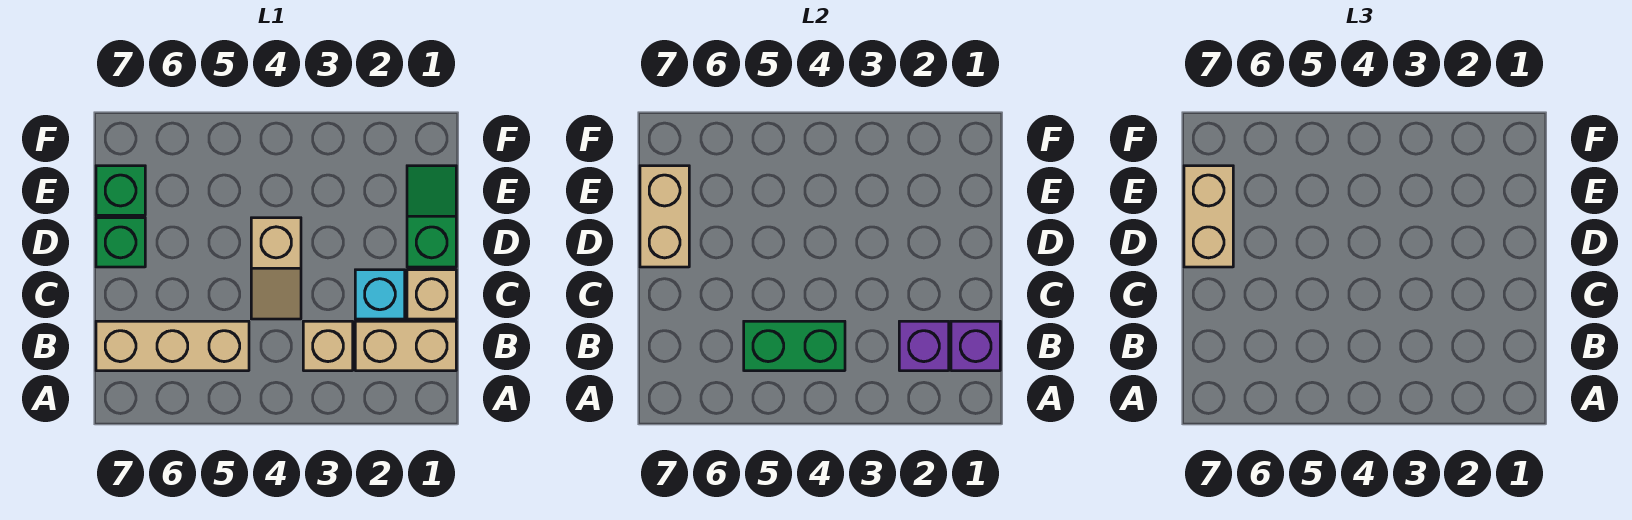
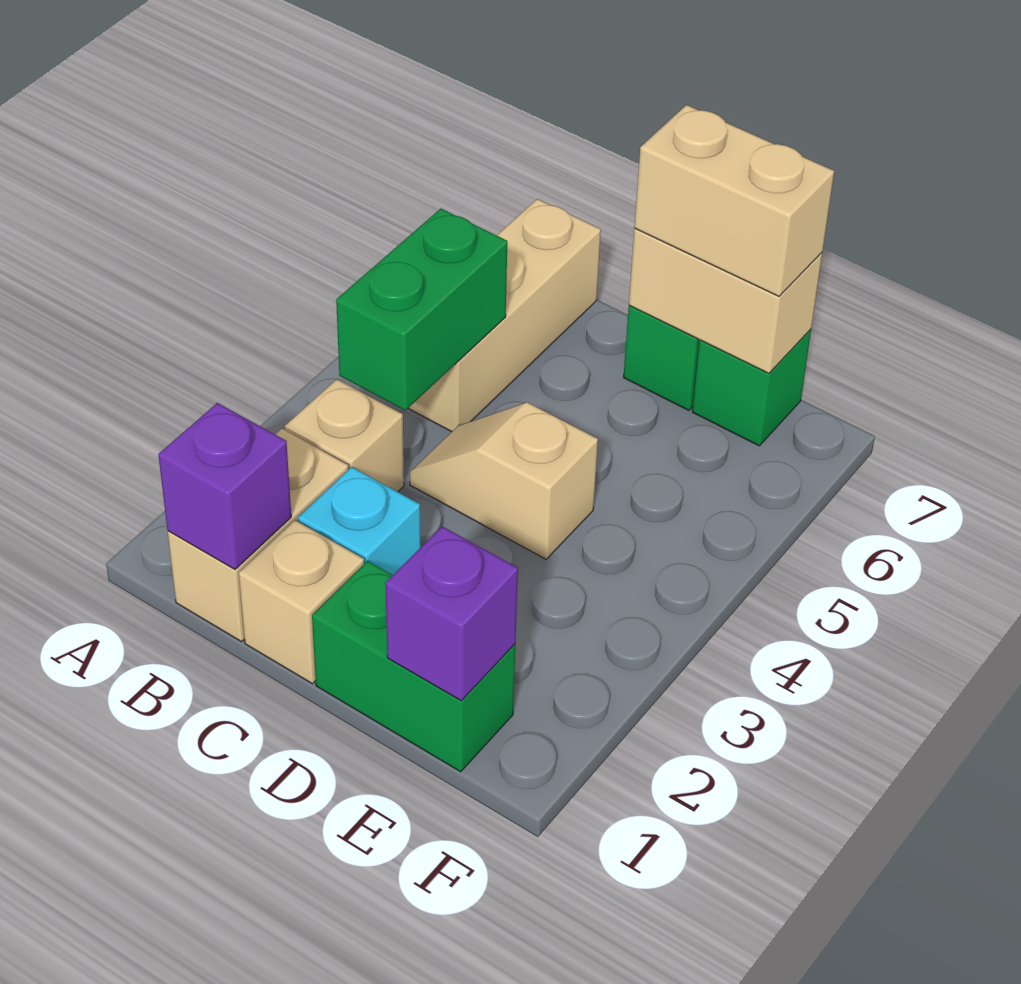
purple brick B2 level 2 -> purple brick E1 level 2
green slope D1:E1 level 1 top D -> green brick D1:E1 level 1

